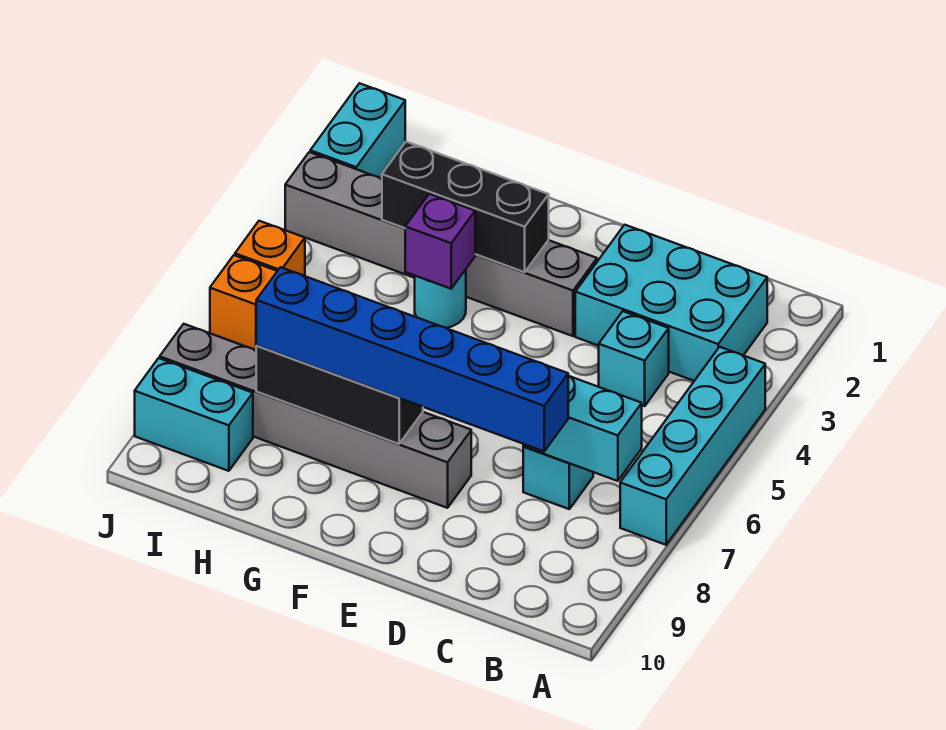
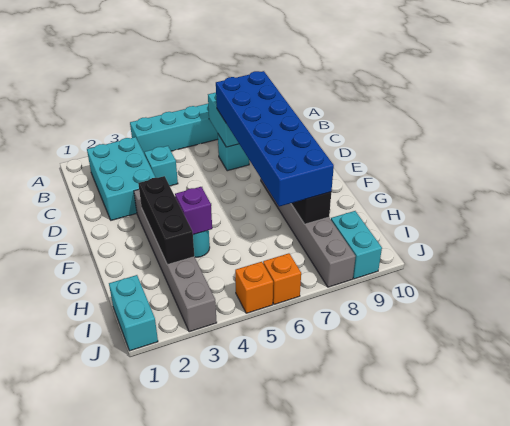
blue brick C8:H8 level 3 -> blue brick C7:H8 level 3
cyan brick J1:J2 level 1 -> cyan brick I1:J1 level 1

